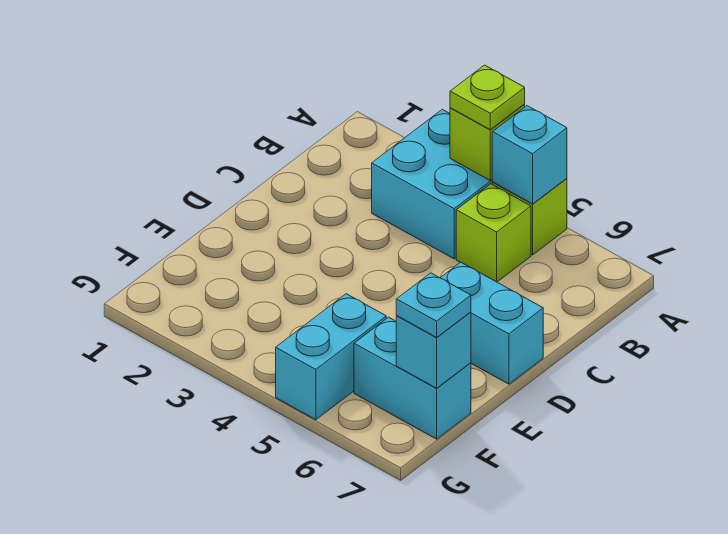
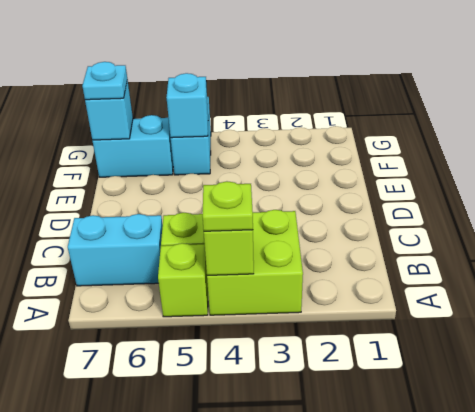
cyan brick A3:B4 level 1 -> lime brick A3:B4 level 1
cyan brick A5 level 2 -> cyan brick F5 level 2
cyan brick D6:D7 level 1 -> cyan brick B6:B7 level 1

